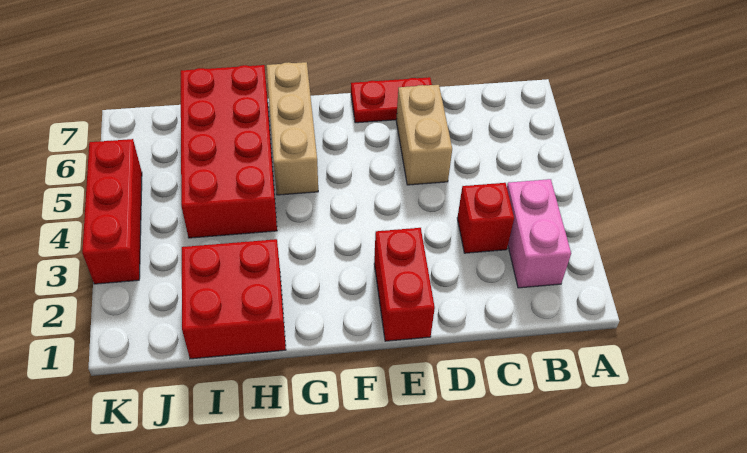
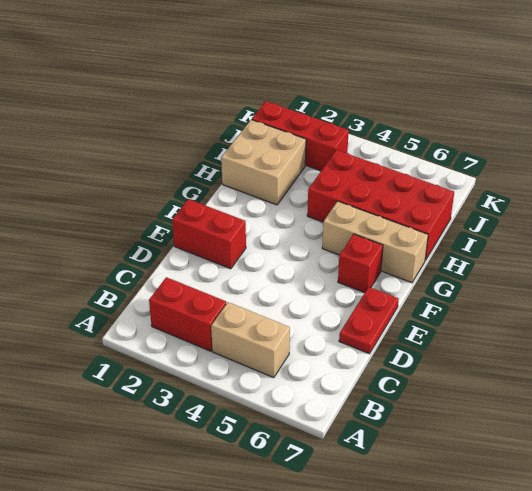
pink brick B2:B3 level 1 -> red brick B2:B3 level 1
red brick C3 level 1 -> red brick F6 level 1
tan brick D5:D6 level 1 -> tan brick B4:B5 level 1
red brick H1:I2 level 1 -> tan brick H1:I2 level 1
red brick K3:K5 level 1 -> red brick J1:J3 level 1

